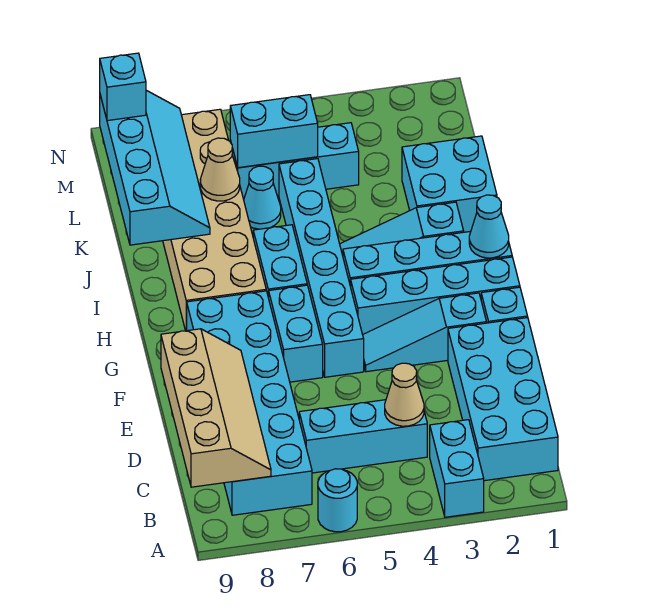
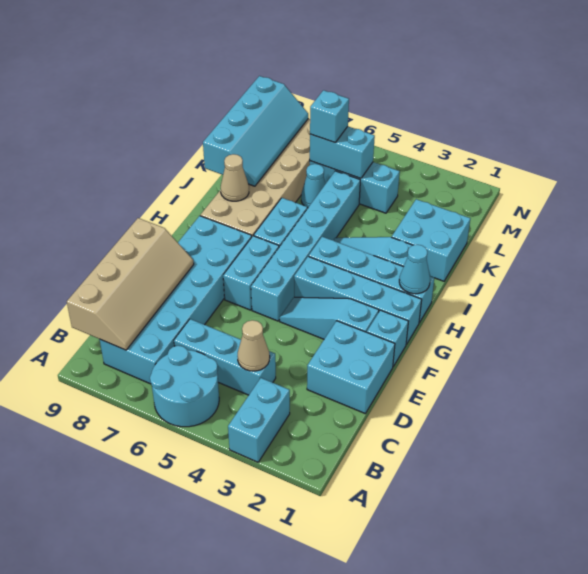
cyan round brick A6 level 1 -> cyan round brick A5:B6 level 1
cyan brick B1:E2 level 1 -> cyan brick D1:E2 level 1
tan cone K7 level 2 -> tan cone I8 level 2
cyan brick M9 level 3 -> cyan brick L6 level 3

